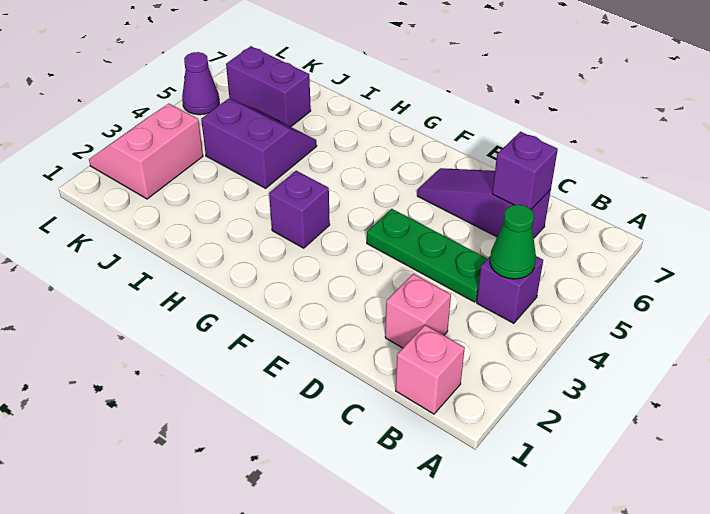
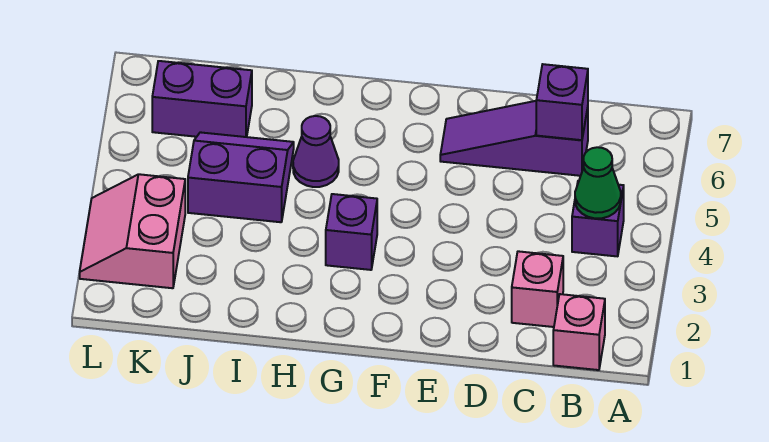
green plate C4:E4 level 1 -> none
purple cone L5 level 1 -> purple cone H5 level 1

